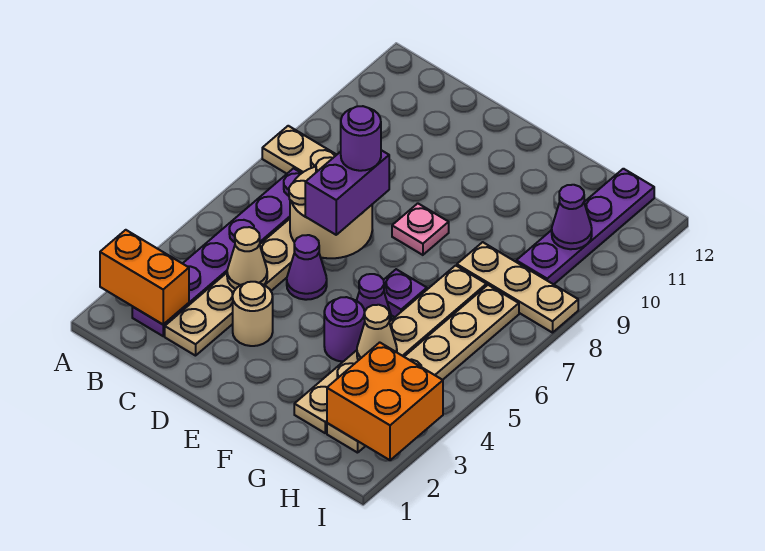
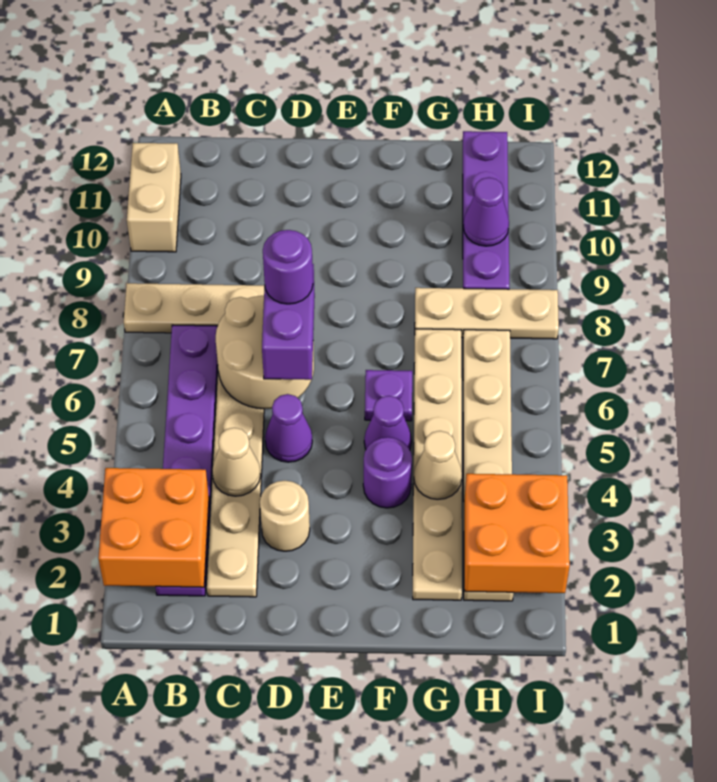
orange brick A2:B2 level 2 -> orange brick A2:B3 level 2
none -> tan brick A10:A11 level 1
pink plate E8 level 1 -> none

